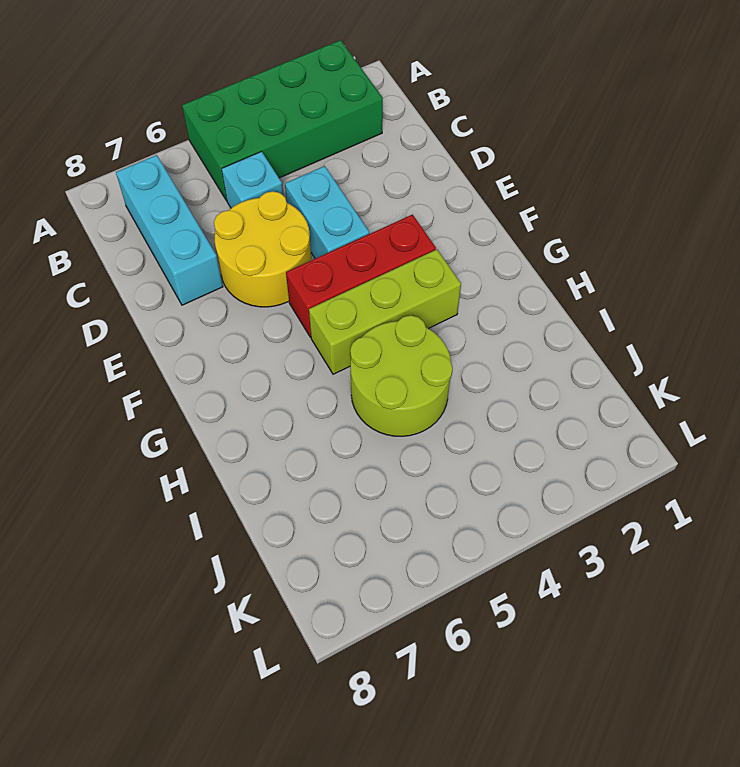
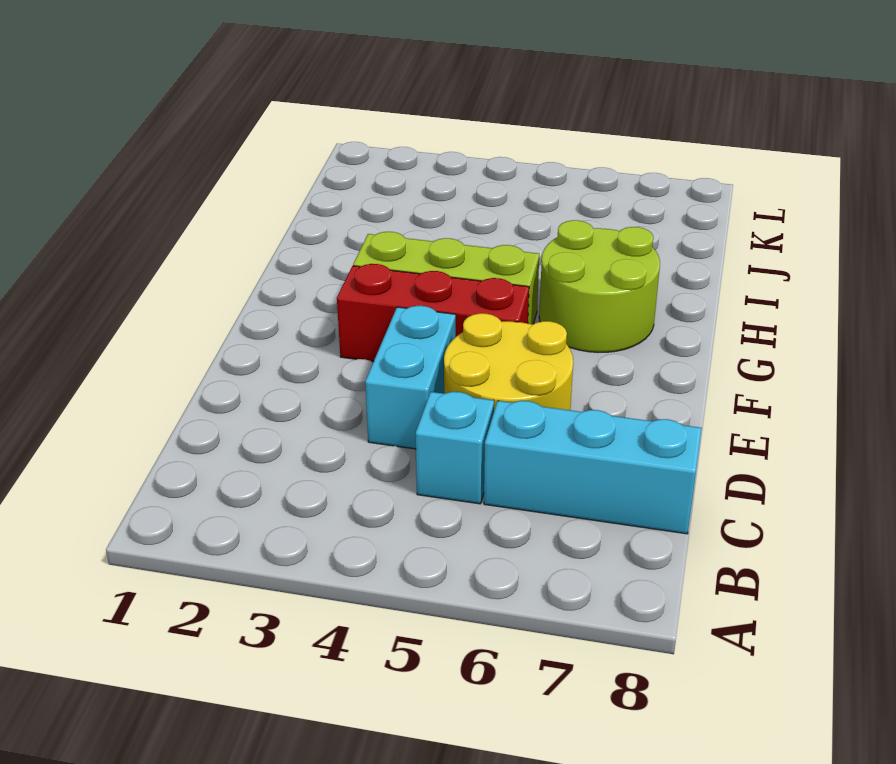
green brick A2:B5 level 1 -> none
cyan brick B7:D7 level 1 -> cyan brick C6:C8 level 1
lime round brick H4:I5 level 1 -> lime round brick G6:H7 level 1

